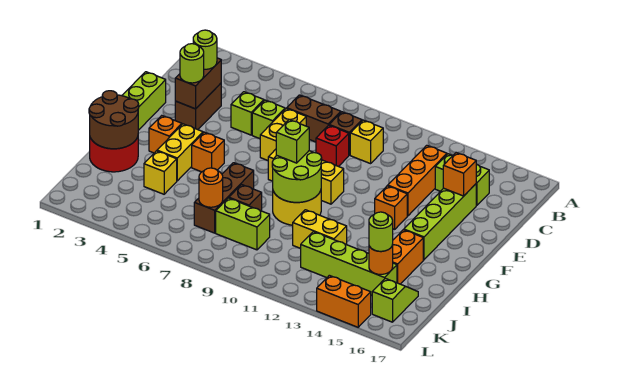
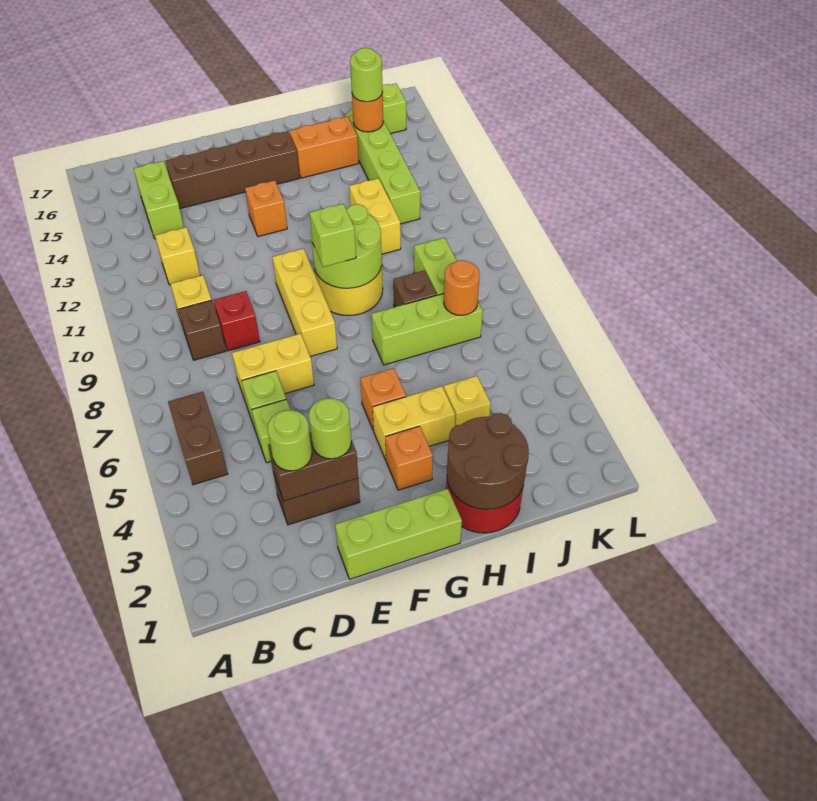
brown brick C7:C8 level 1 -> brown brick B5:B6 level 1
none -> yellow brick C12 level 1
orange brick C13:E13 level 1 -> none
lime brick D15:G15 level 1 -> brown brick D15:G15 level 1
orange brick D15 level 2 -> none
brown brick H7:J7 level 1 -> lime brick H7:J7 level 1
orange brick L14:L15 level 1 -> none

